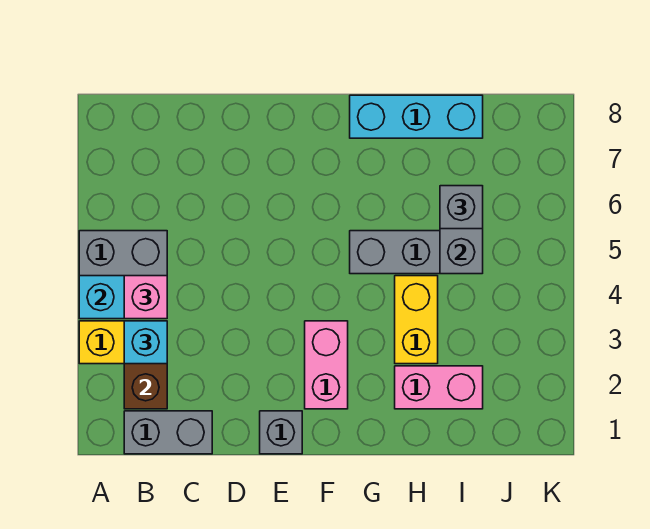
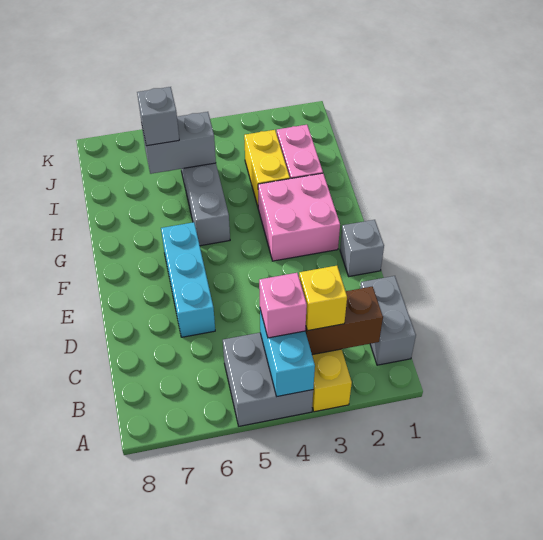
cyan brick B3 level 3 -> yellow brick B3 level 3
pink brick F2:F3 level 1 -> pink brick F2:G3 level 1
cyan brick G8:I8 level 1 -> cyan brick D6:F6 level 1
yellow brick H3:H4 level 1 -> yellow brick H3:I3 level 1

